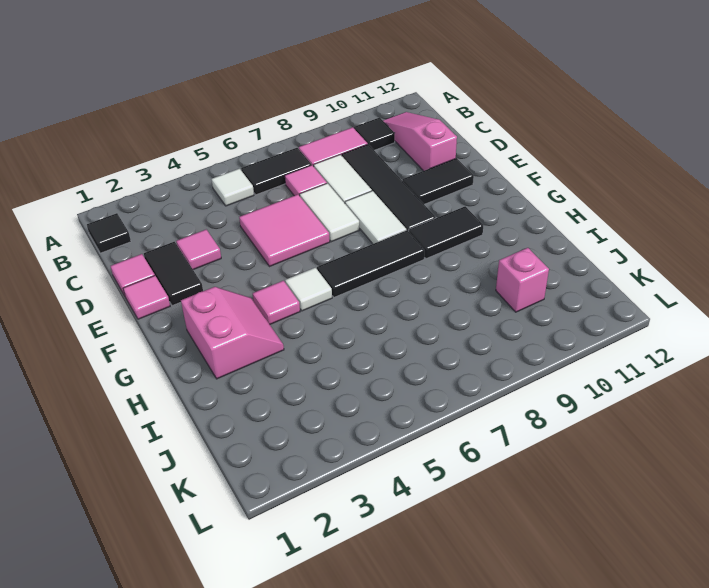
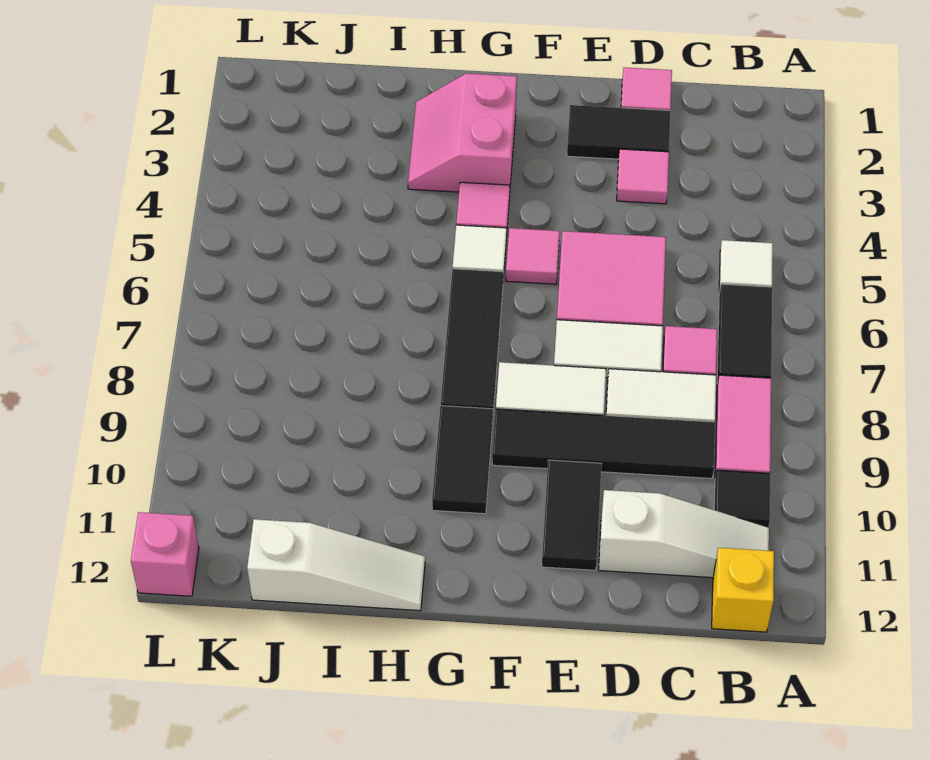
black tile B1 level 1 -> none
pink slope B11:D11 level 1 top D -> white slope B11:D11 level 1 top D
none -> yellow brick B12 level 1
pink tile E1 level 1 -> pink tile F5 level 1
pink slope G2:H3 level 1 top 2 -> pink slope G2:H3 level 1 top G
none -> white slope H12:J12 level 1 top J
pink brick J10 level 1 -> pink brick L12 level 1

